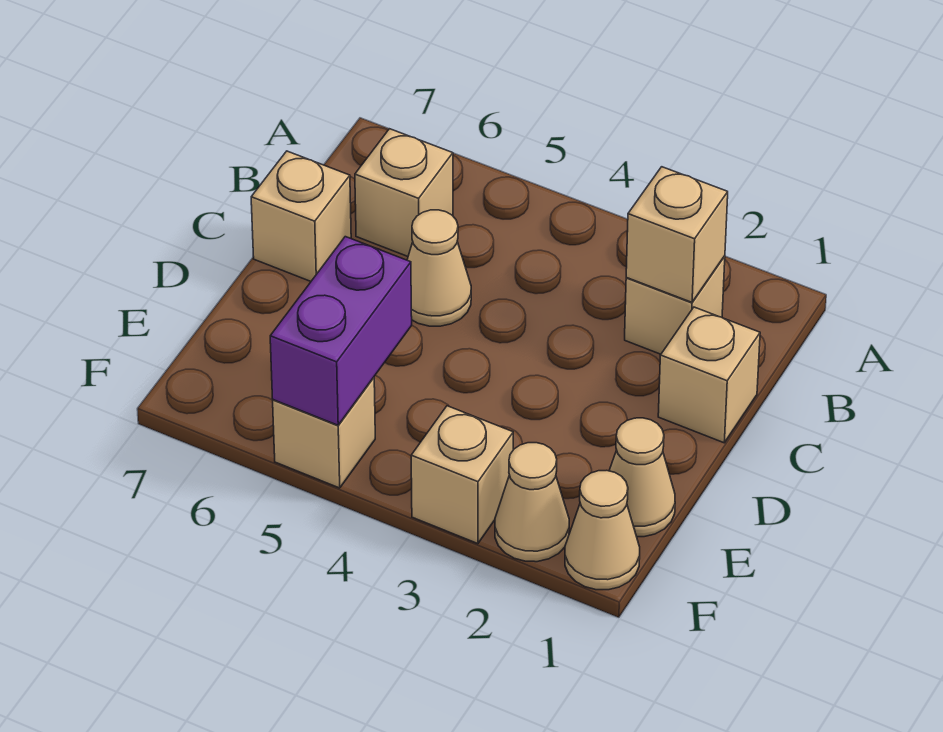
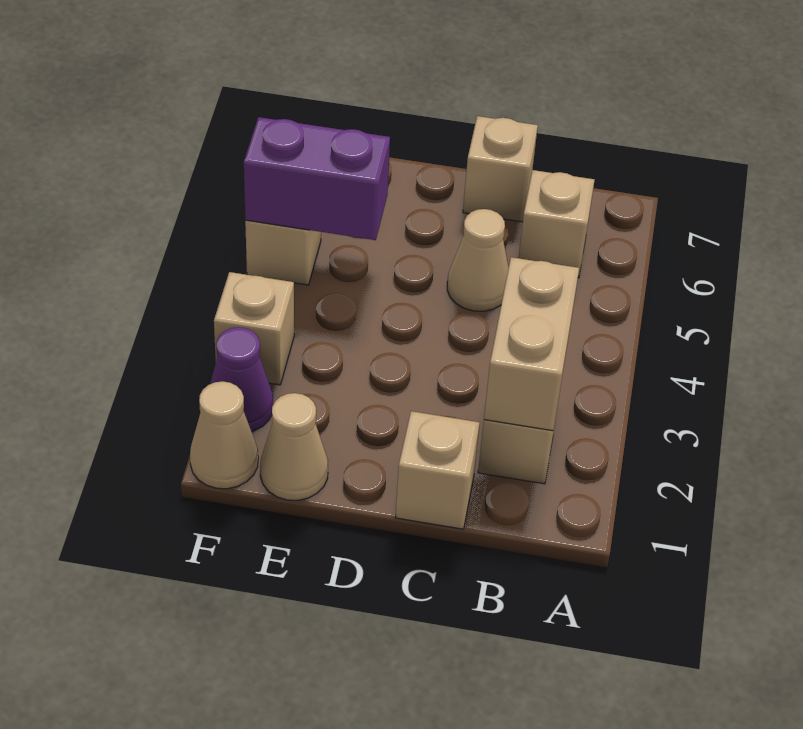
tan brick B2 level 2 -> tan brick B2:B3 level 2
tan cone F2 level 1 -> purple cone F2 level 1

